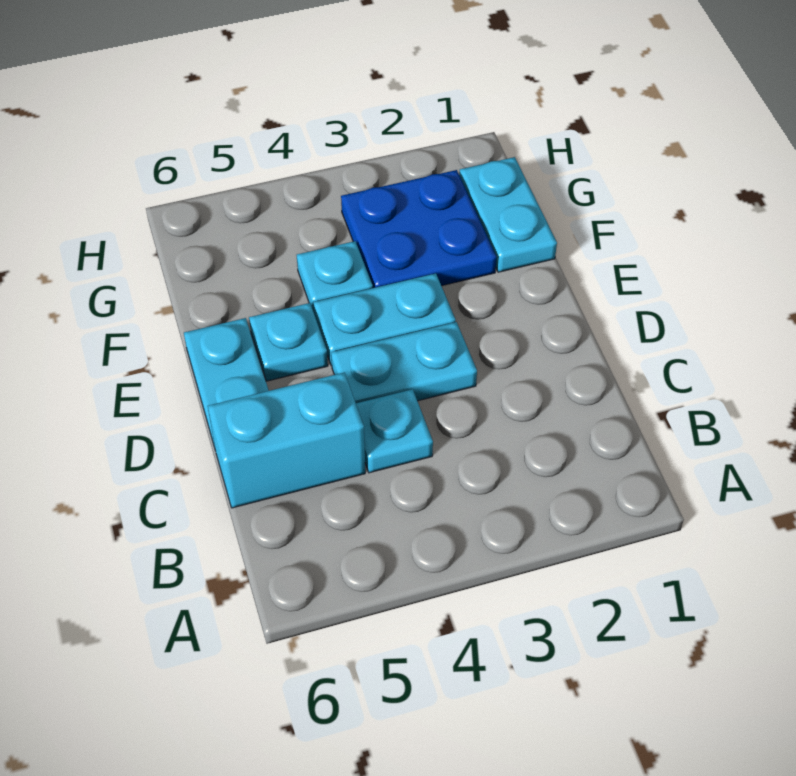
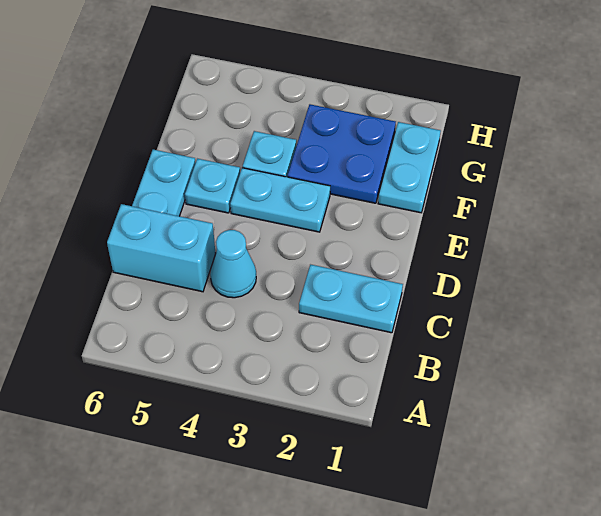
cyan plate C4 level 1 -> cyan cone C4 level 1
cyan plate D3:D4 level 1 -> cyan plate C1:C2 level 1

